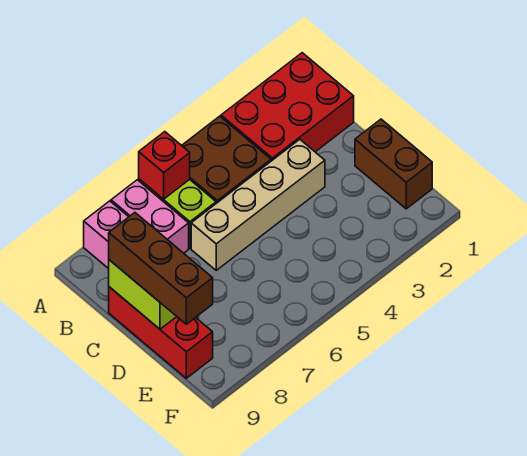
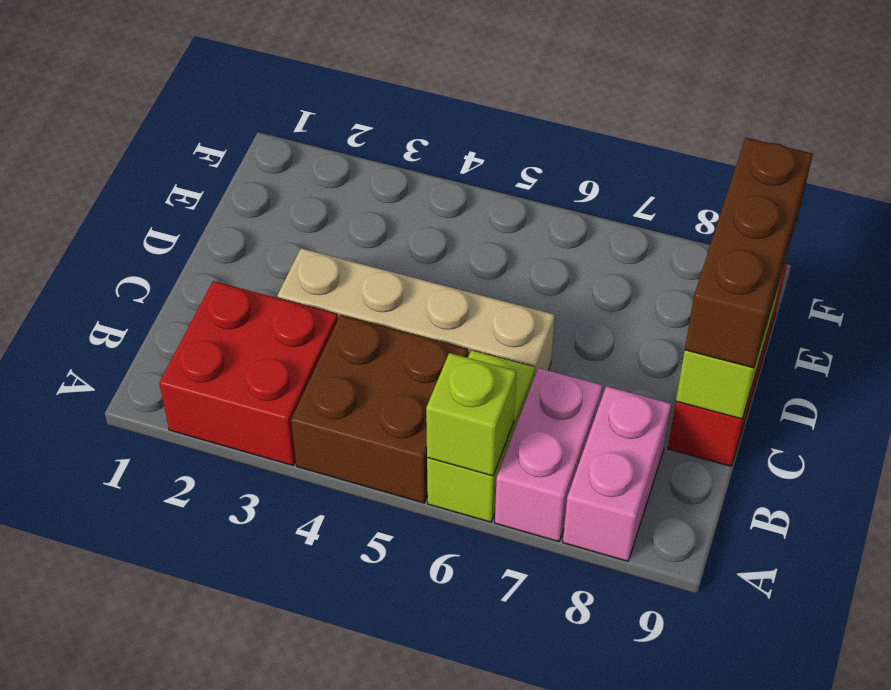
red brick A1:B3 level 1 -> red brick A2:B3 level 1
red brick A6 level 2 -> lime brick A6 level 2
brown brick D1:E1 level 1 -> none

